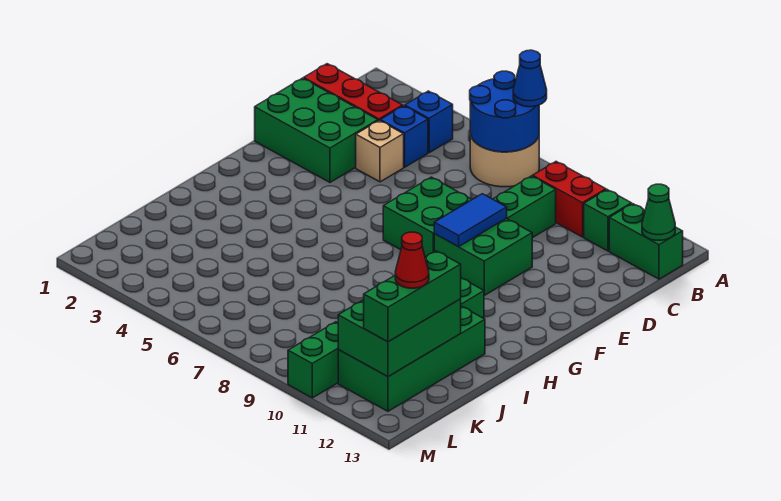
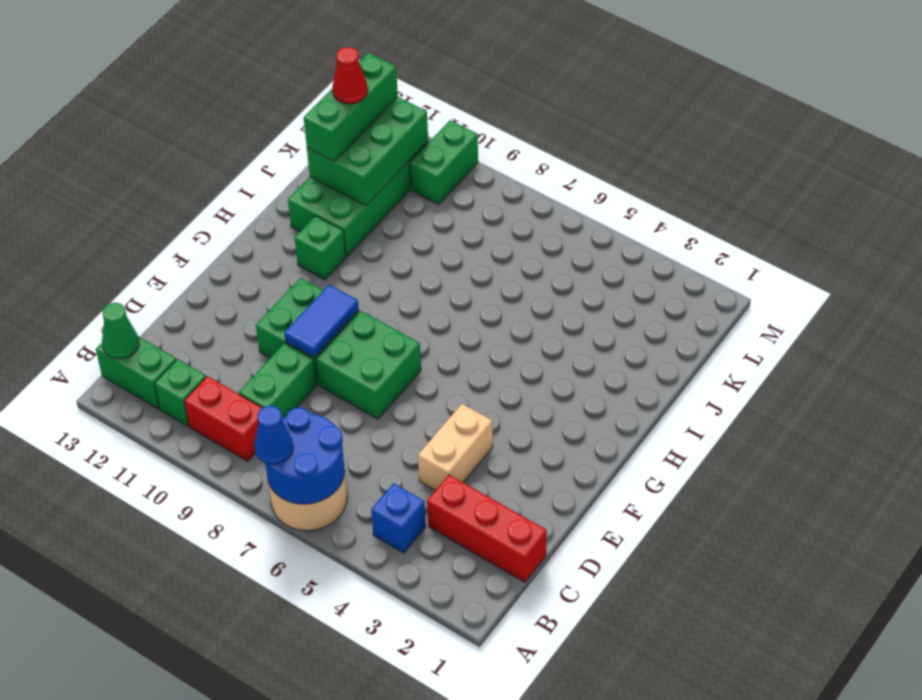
blue brick C4 level 1 -> none
green brick D1:E3 level 1 -> none
tan brick D4 level 1 -> tan brick D4:E4 level 1

